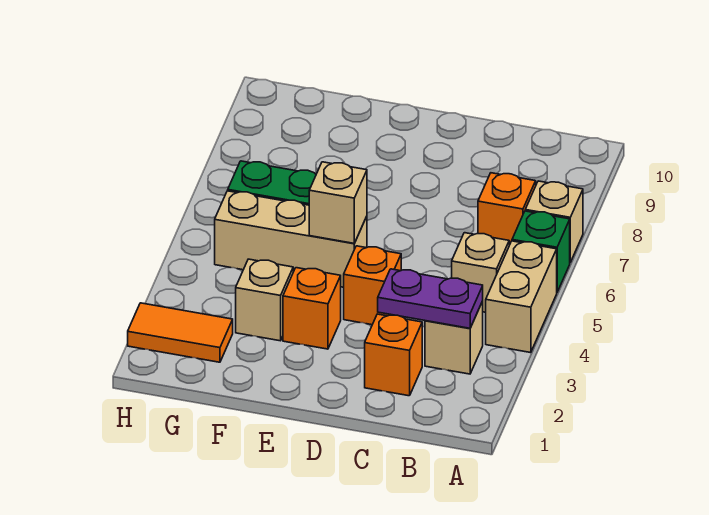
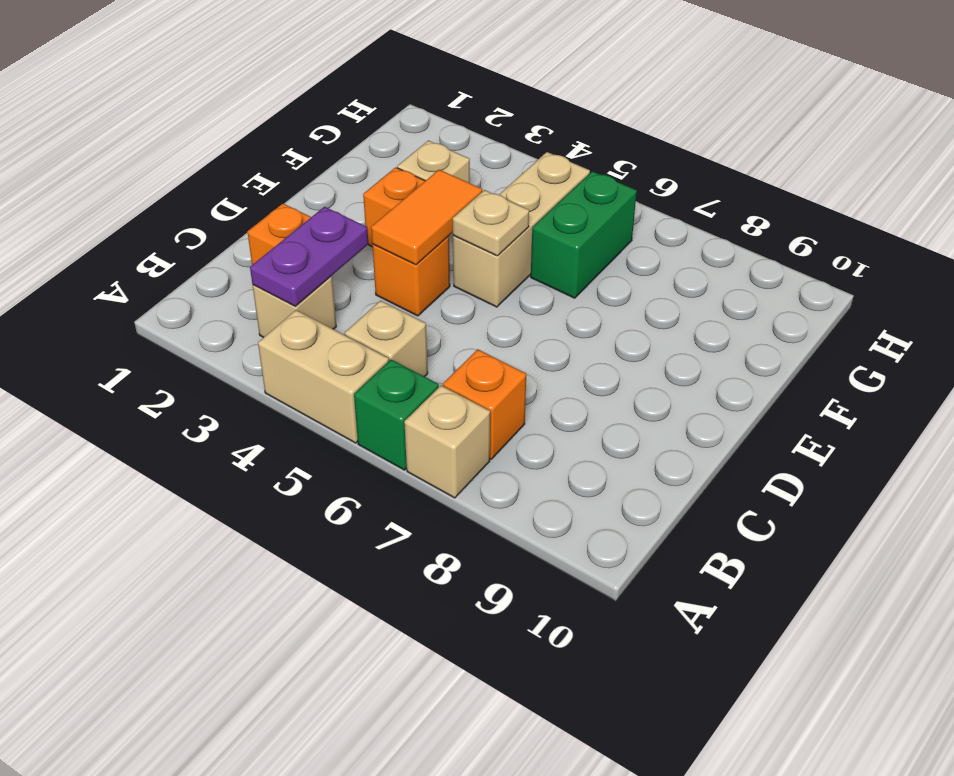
tan brick E5 level 2 -> tan plate E5 level 2
orange tile G2:H2 level 1 -> orange tile D4:E4 level 2

